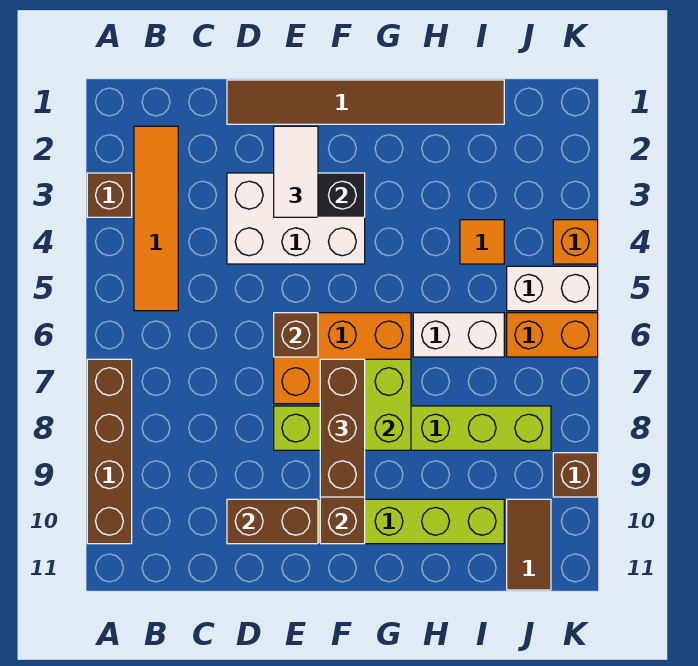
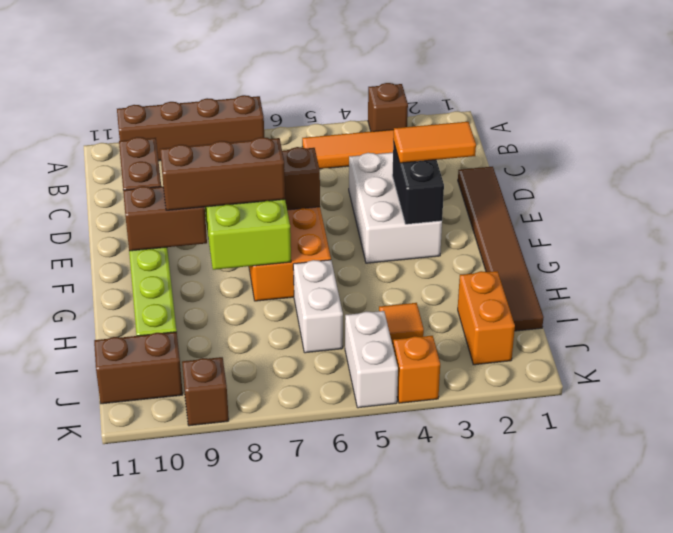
white tile E2:E3 level 3 -> orange tile E2:E3 level 3
lime brick E8:J8 level 1 -> none
orange brick J6:K6 level 1 -> orange brick I2:J2 level 1
brown tile J10:J11 level 1 -> brown brick J10:J11 level 1

